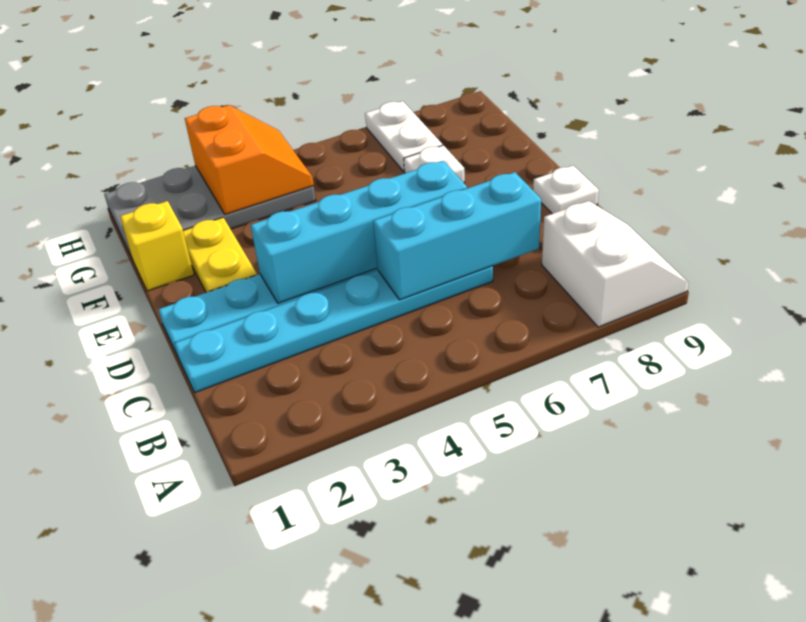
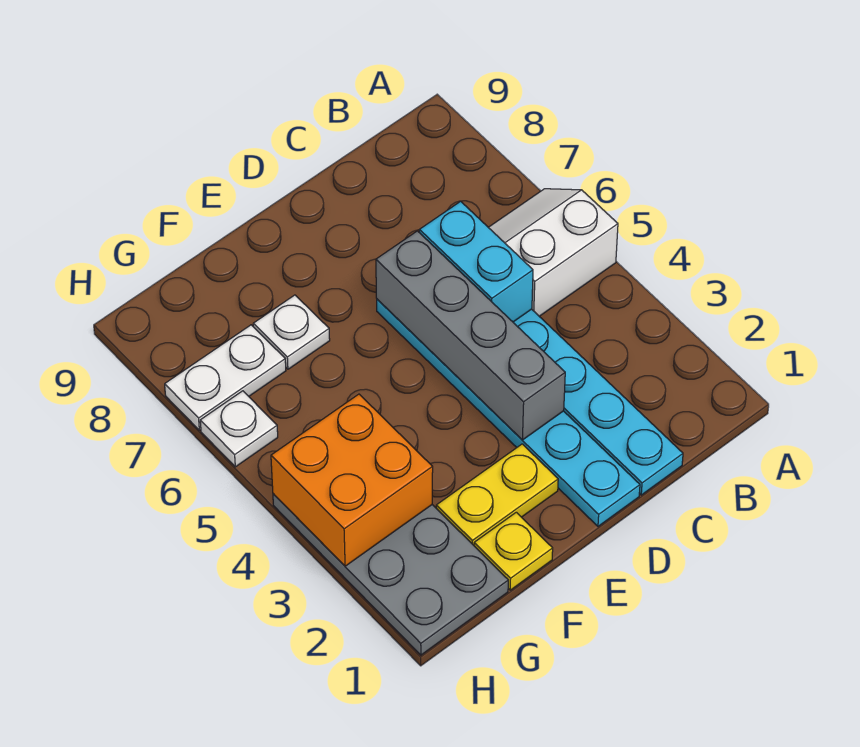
white slope A8:B9 level 1 top 8 -> white slope A5:B6 level 1 top 5
cyan brick C5:C7 level 2 -> cyan brick C5:C6 level 2
cyan brick D3:D6 level 2 -> grey brick D3:D6 level 2
white plate D9 level 1 -> white plate H6 level 1
yellow brick F1 level 1 -> yellow plate F1 level 1
orange slope G3:H4 level 2 top 3 -> orange brick G3:H4 level 2

